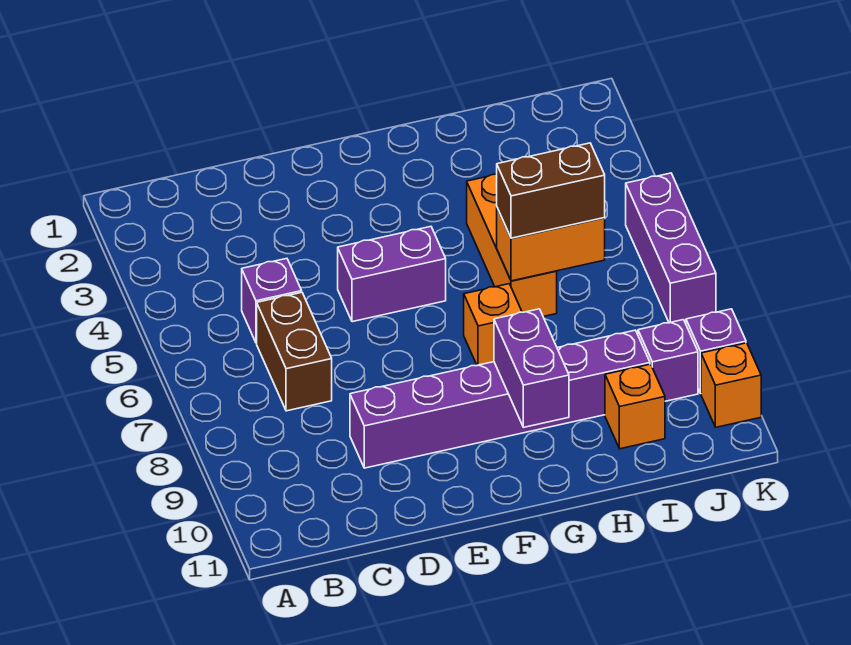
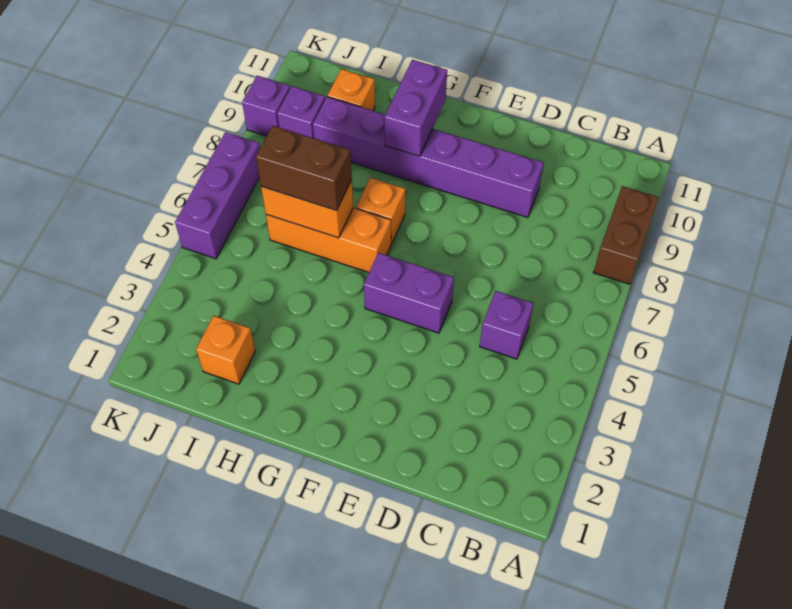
brown brick C6:C7 level 1 -> brown brick A8:A9 level 1
orange brick H4:H6 level 1 -> orange brick G6:I6 level 1
orange brick K10 level 1 -> orange brick I2 level 1

